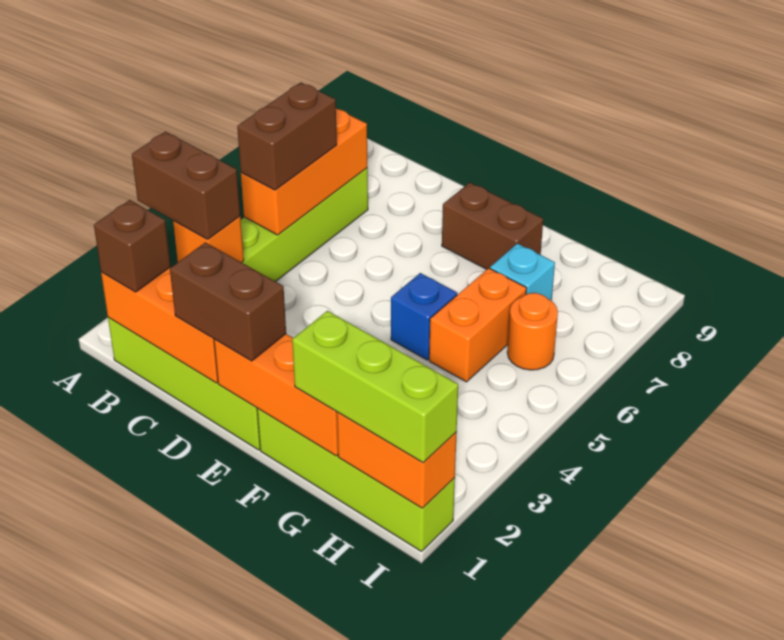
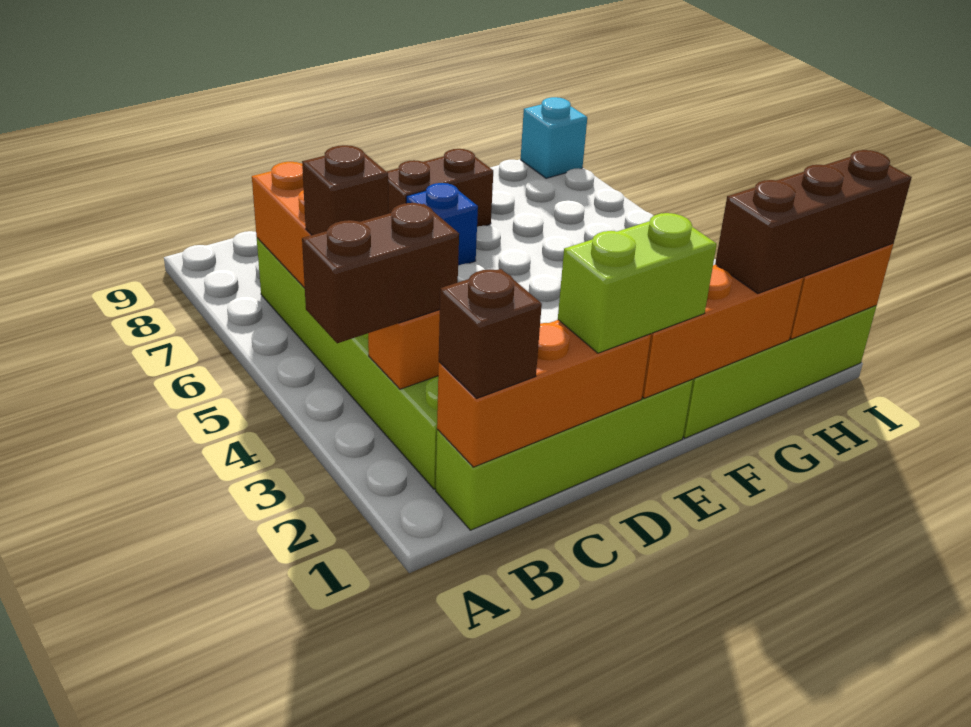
brown brick B5:B6 level 3 -> brown brick B5 level 3
brown brick D1:E1 level 3 -> lime brick D1:E1 level 3
blue brick F5 level 1 -> blue brick E7 level 1
lime brick G1:I1 level 3 -> brown brick G1:I1 level 3
orange brick G5:G6 level 1 -> none
cyan brick G7 level 1 -> cyan brick I9 level 1
orange round brick H6 level 1 -> none

